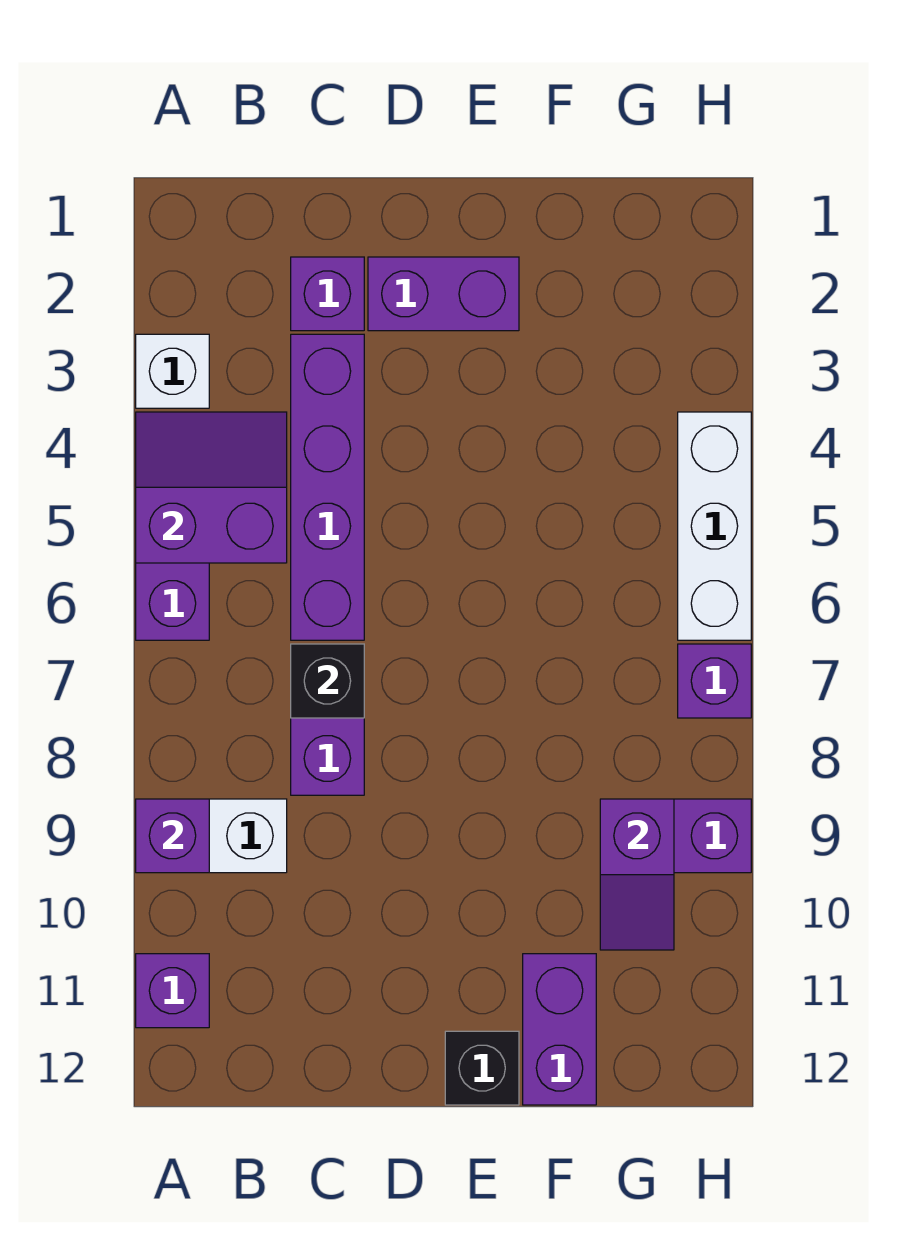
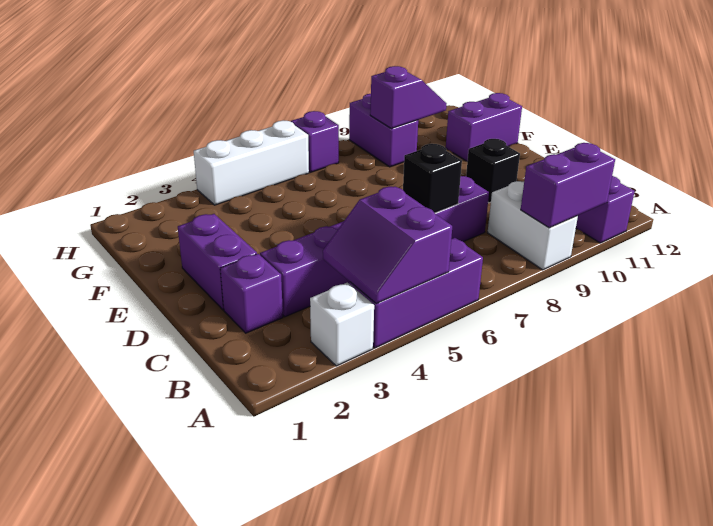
purple brick A9 level 2 -> purple brick A9:A10 level 2
black brick E12 level 1 -> black brick D10 level 1

